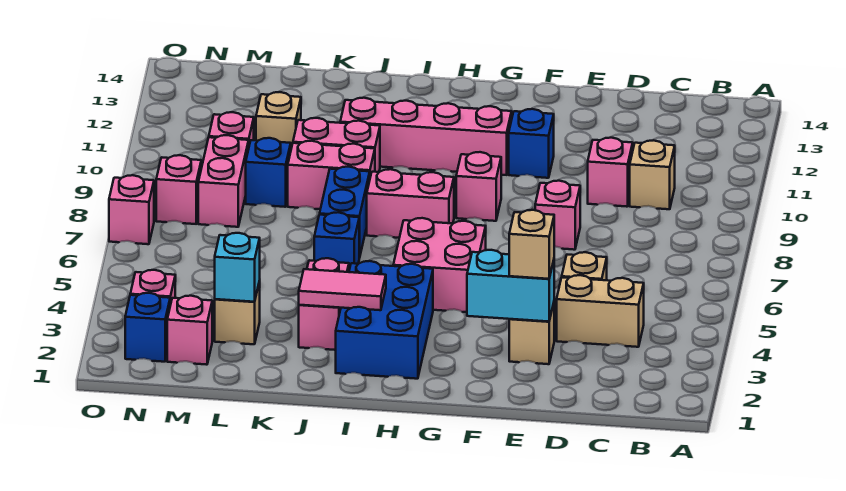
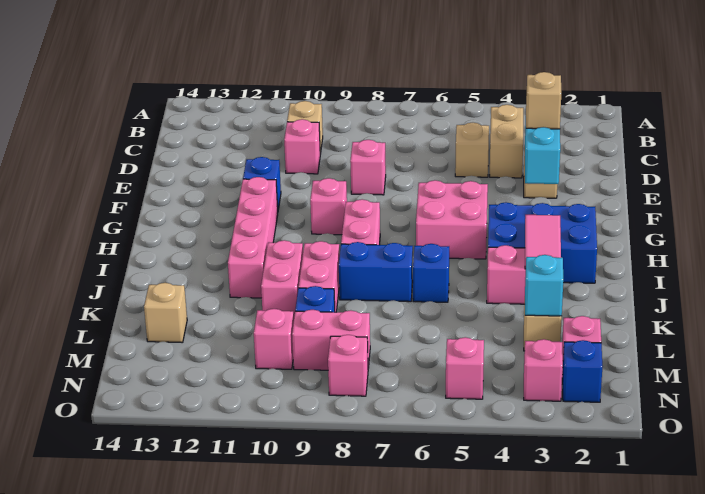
tan brick L11 level 1 -> tan brick L13 level 1
pink brick O7 level 1 -> pink brick N5 level 1

